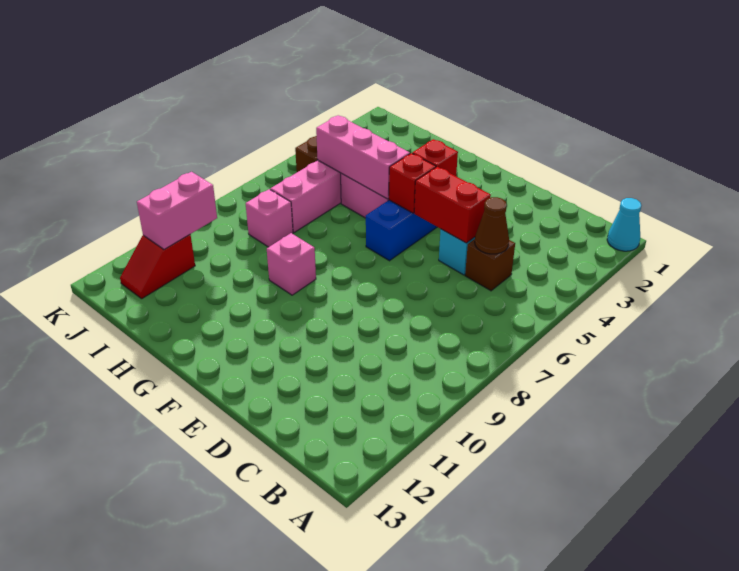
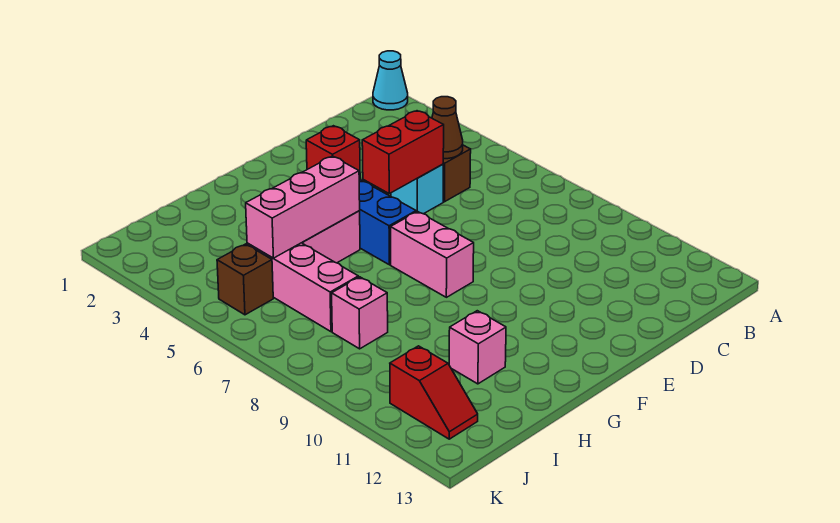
red brick F5 level 2 -> none
pink brick G9 level 1 -> pink brick H11 level 1
pink brick J10:J11 level 2 -> pink brick F7:F8 level 1

